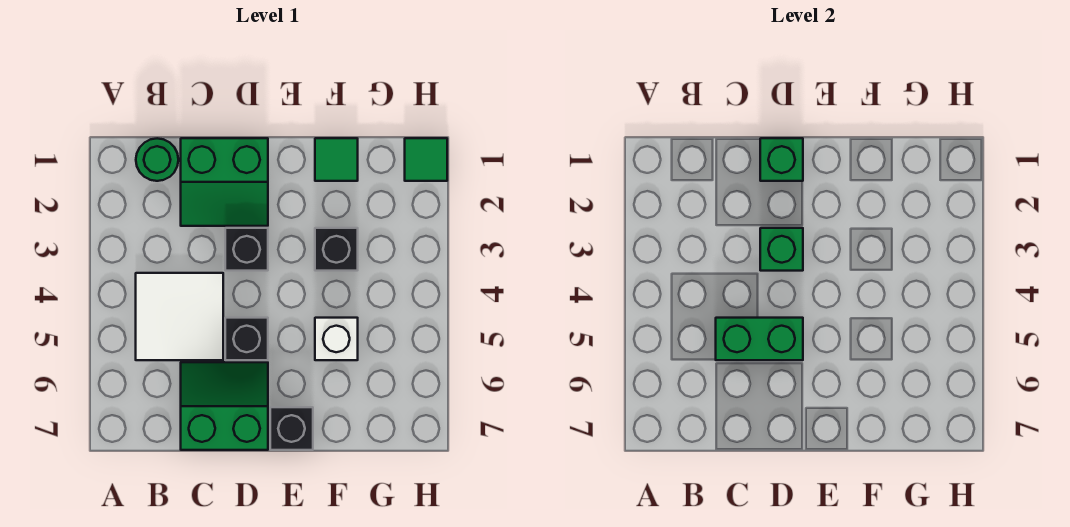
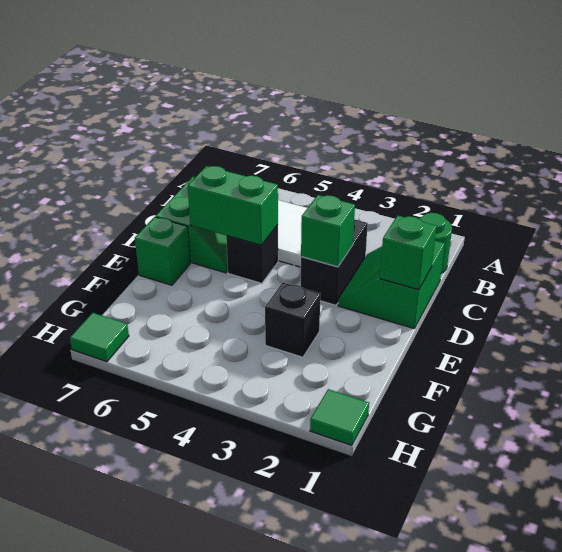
green brick C5:D5 level 2 -> green brick D5:D6 level 2
black brick D3 level 1 -> black brick C3:D3 level 1
black brick E7 level 1 -> green brick E7 level 1
green tile F1 level 1 -> green tile H7 level 1
white brick F5 level 1 -> none

